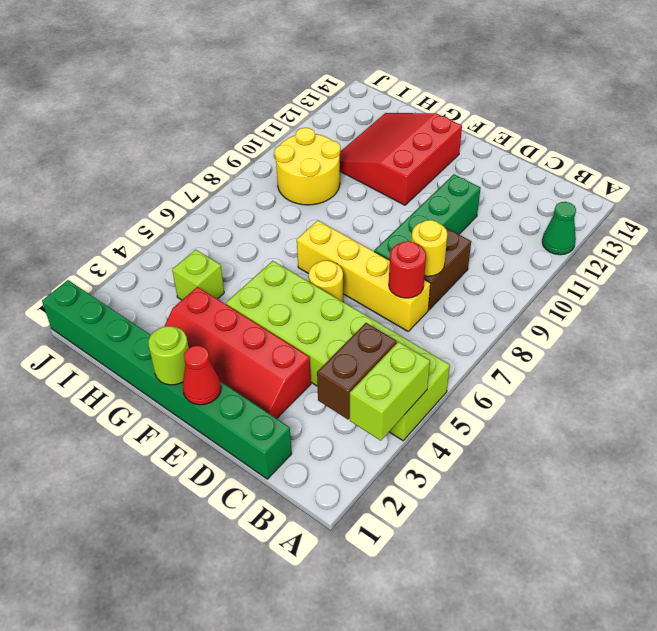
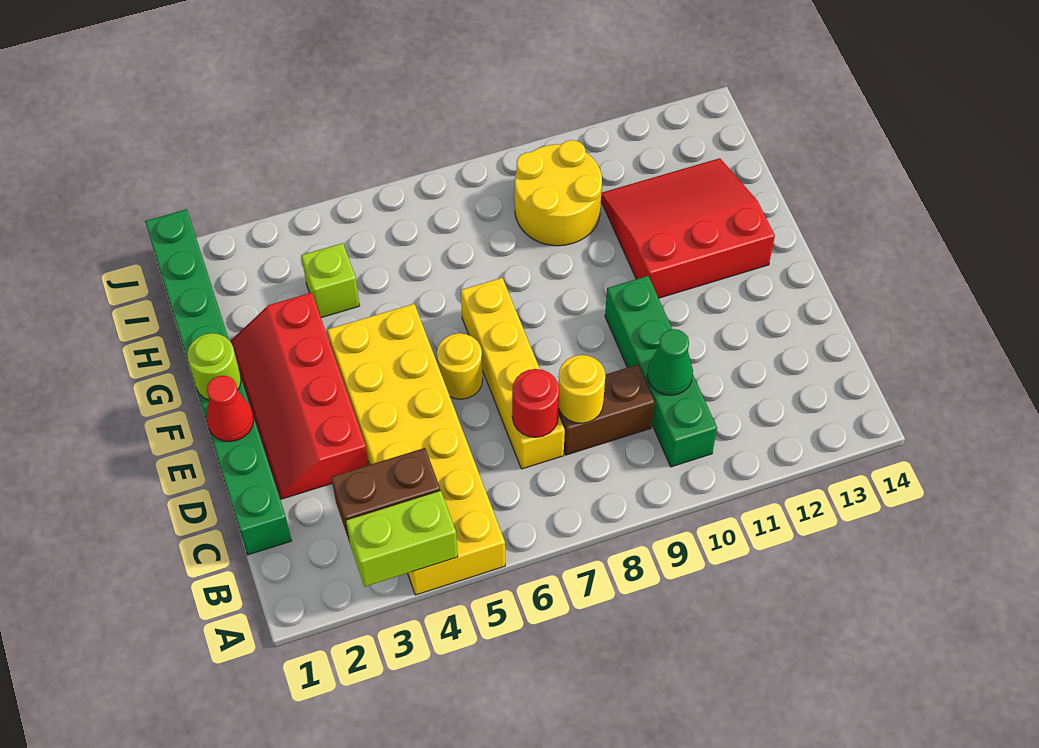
lime brick A4:F5 level 1 -> yellow brick A4:F5 level 1
green cone A12 level 1 -> green cone C10 level 2
green brick D8:D11 level 1 -> green brick B10:E10 level 1

